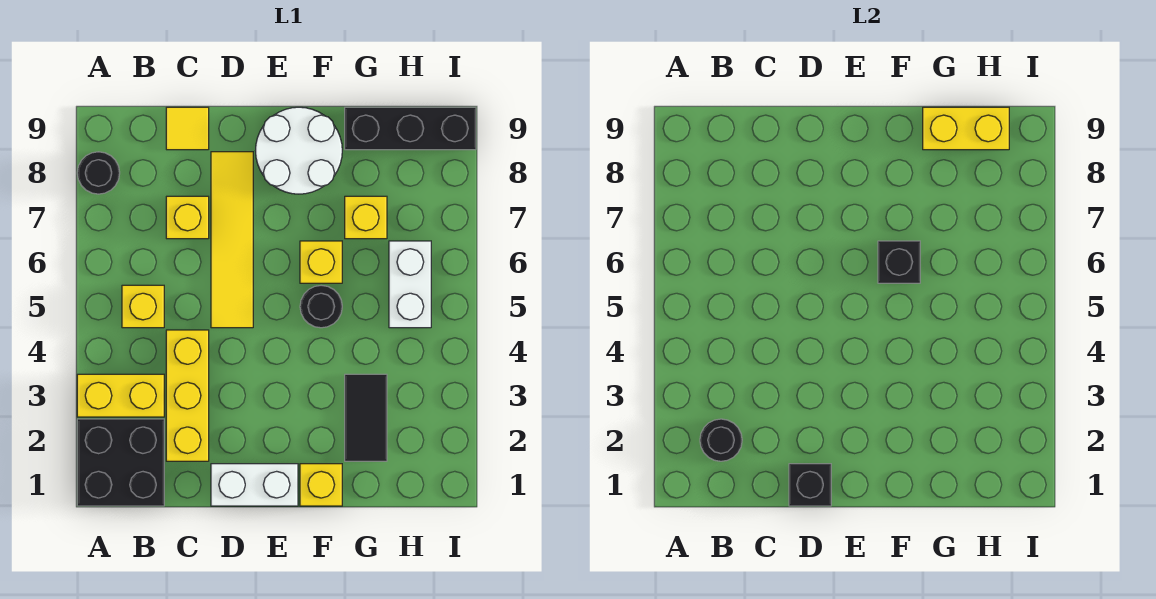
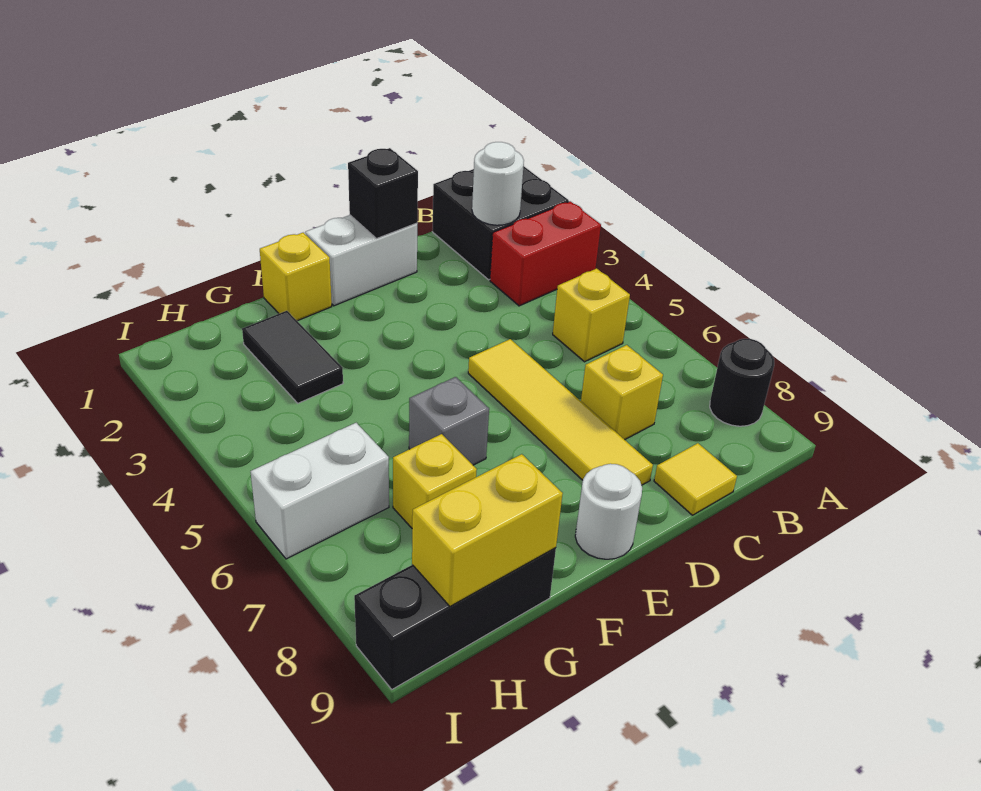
yellow brick A3:B3 level 1 -> red brick A3:B3 level 1
black round brick B2 level 2 -> white round brick B2 level 2
yellow brick C2:C4 level 1 -> none
white round brick E8:F9 level 1 -> white round brick E9 level 1
black round brick F5 level 1 -> none
yellow brick F6 level 1 -> grey brick F6 level 1
black brick F6 level 2 -> none
white brick H5:H6 level 1 -> white brick H6:I6 level 1

